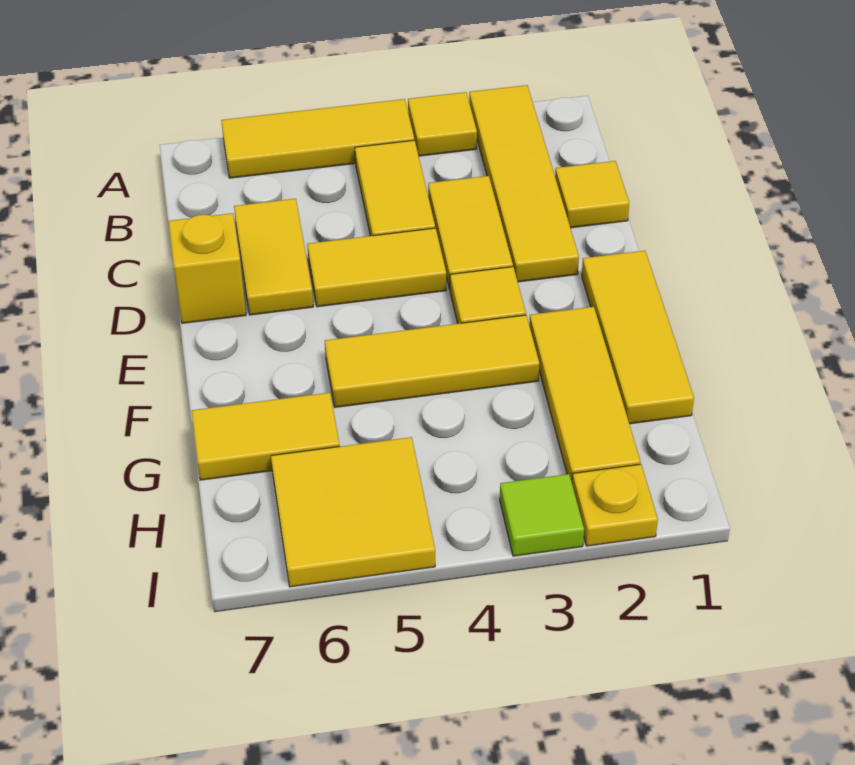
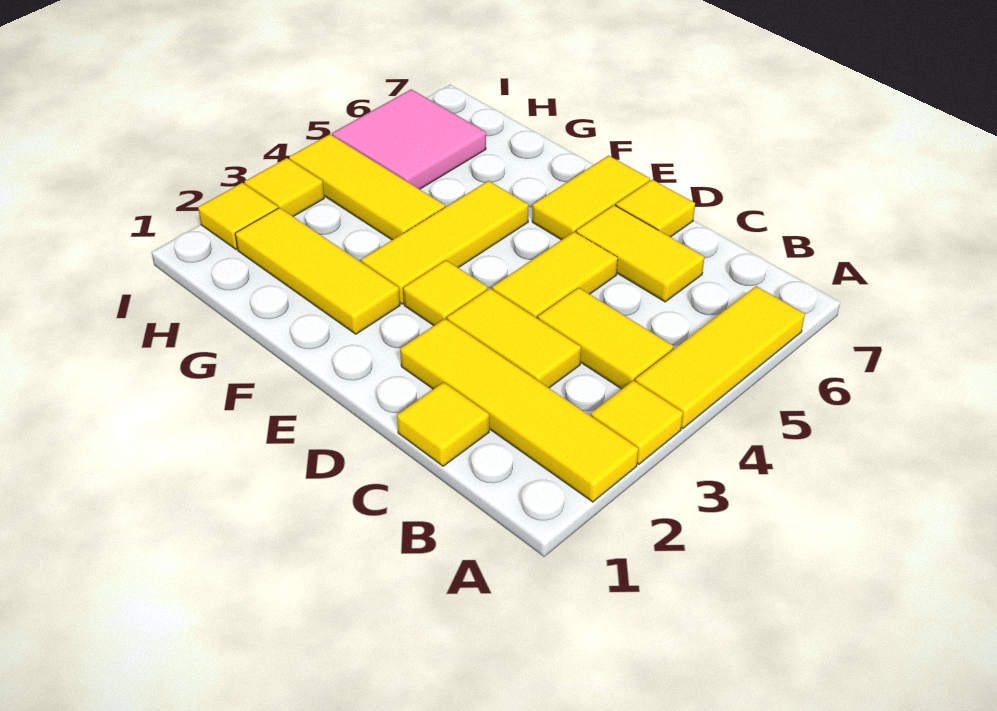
yellow brick D7 level 1 -> yellow tile D7 level 1
yellow tile E1:G1 level 1 -> yellow tile G4:I4 level 1
yellow tile G6:G7 level 1 -> yellow tile E6:E7 level 1
yellow tile H5:I6 level 1 -> pink tile H5:I6 level 1
yellow plate I2 level 1 -> yellow tile I2 level 1
lime tile I3 level 1 -> yellow tile I3 level 1

